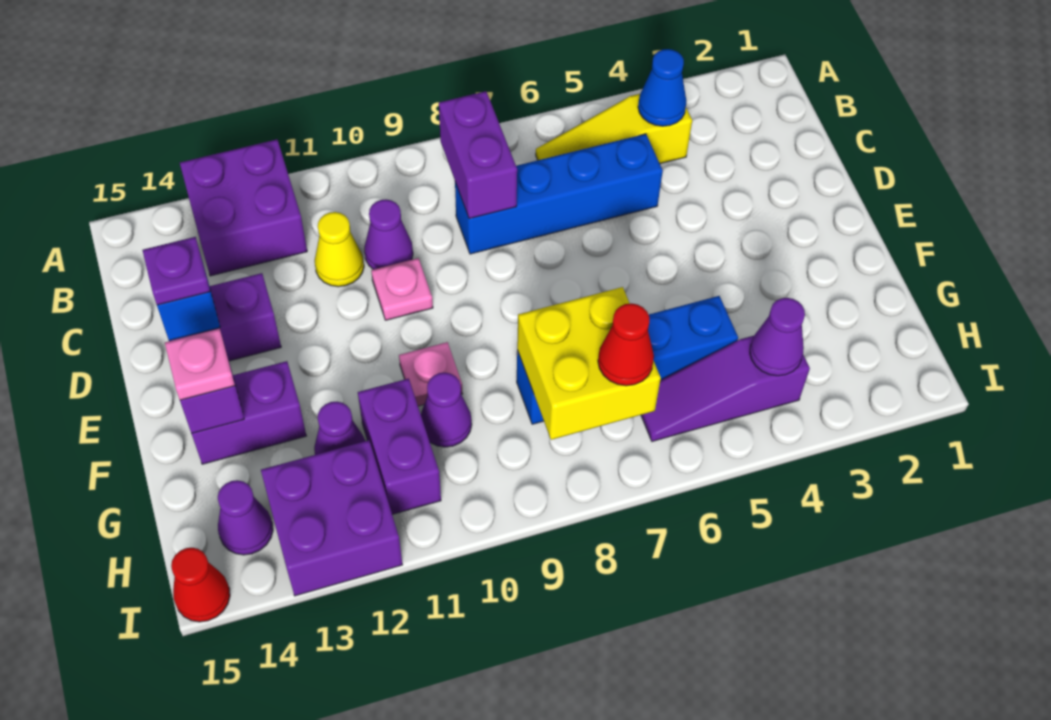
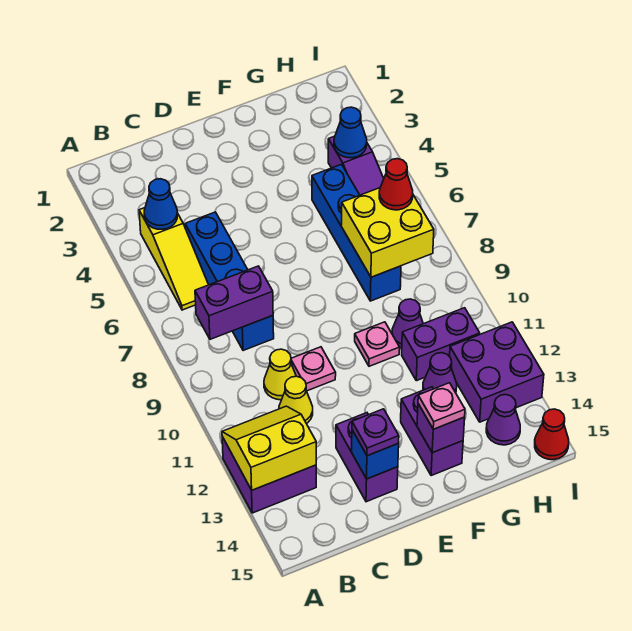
none -> yellow slope A12:B13 level 2 top 13
purple cone C10 level 1 -> yellow cone C10 level 1
purple cone H4 level 2 -> blue cone H4 level 2

